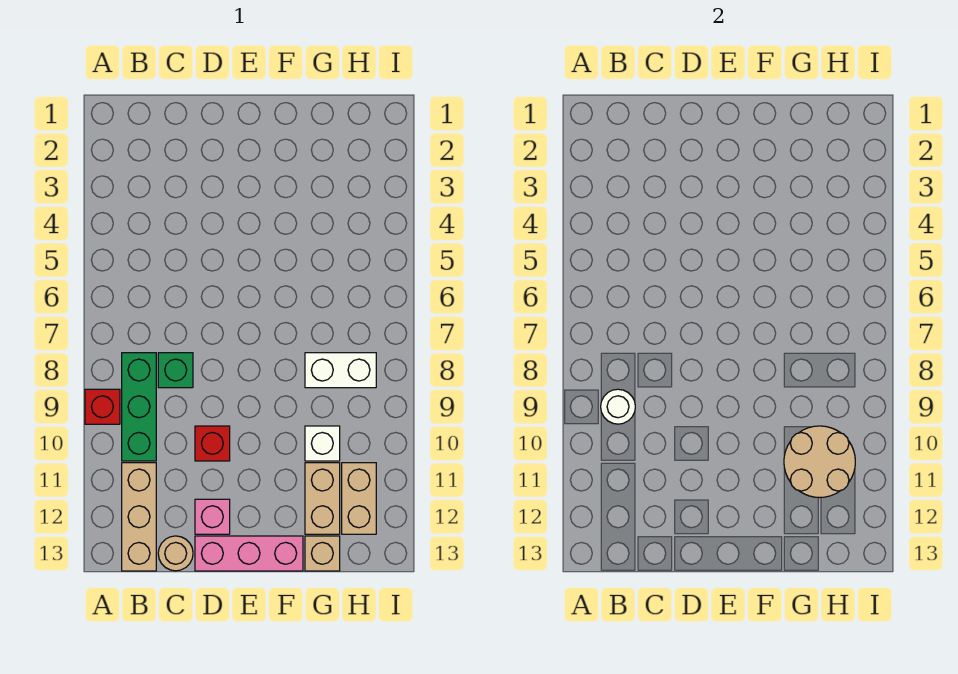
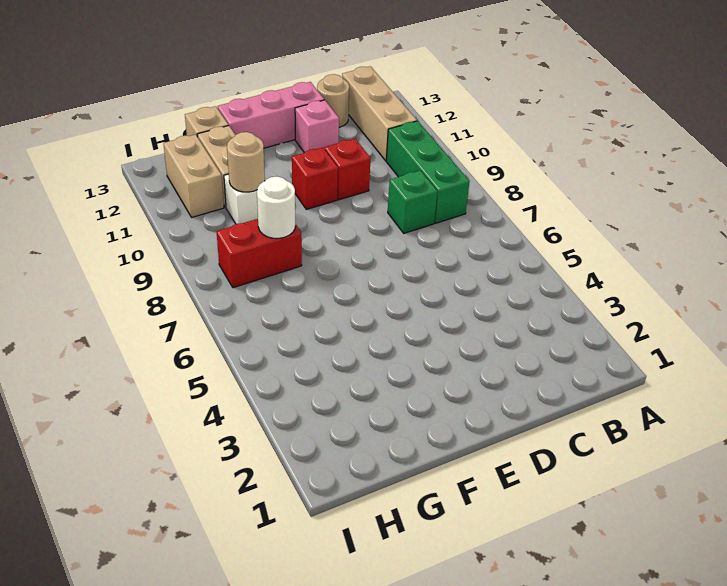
red brick A9 level 1 -> red brick E10 level 1
white round brick B9 level 2 -> white round brick G8 level 2
white brick G8:H8 level 1 -> red brick G8:H8 level 1
tan round brick G10:H11 level 2 -> tan round brick G10 level 2

